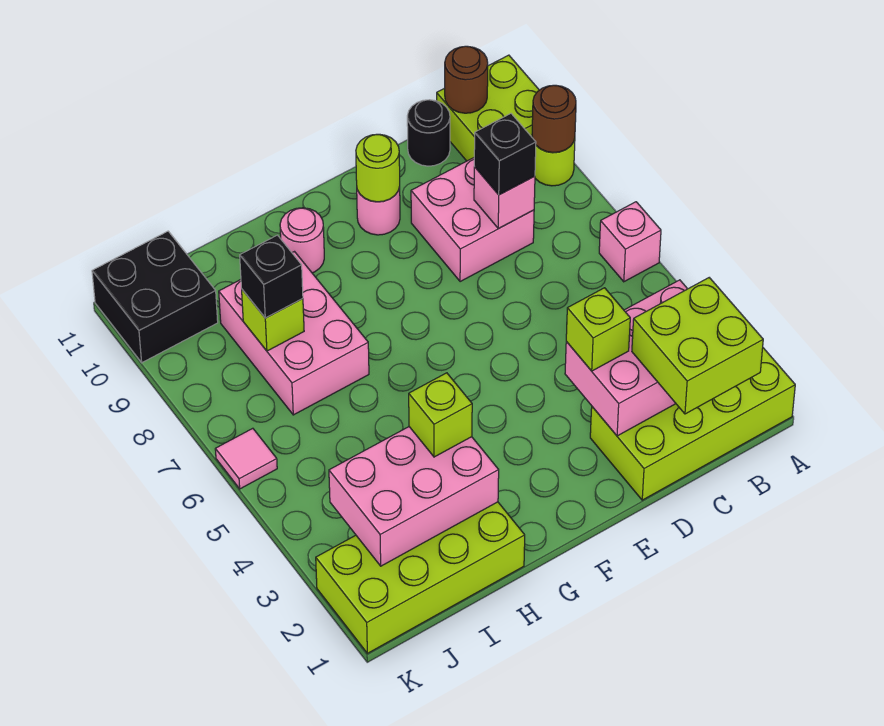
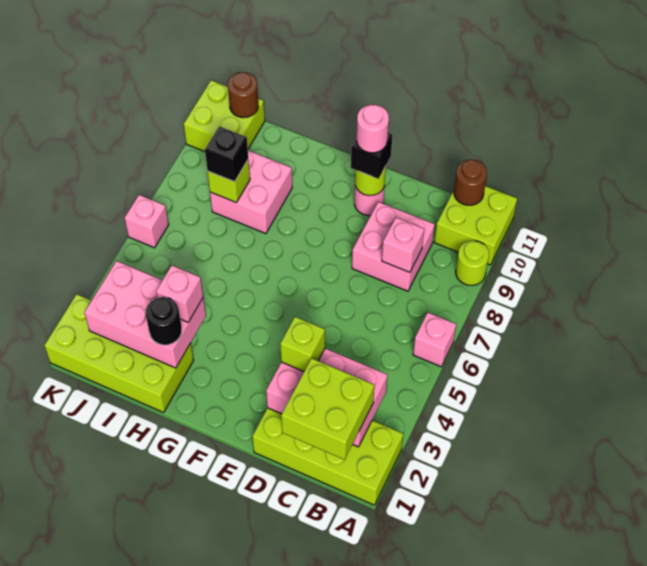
brown round brick A9 level 2 -> brown round brick J11 level 2
black brick C8 level 3 -> black brick E10 level 3
black round brick C11 level 1 -> black round brick H2 level 3
pink round brick G10 level 1 -> pink round brick E10 level 4
lime brick H3 level 3 -> pink brick H3 level 3
pink brick H7:I9 level 1 -> pink brick H8:I9 level 1
black brick J10:K11 level 1 -> lime brick J10:K11 level 1
pink tile K6 level 1 -> pink brick K6 level 1

